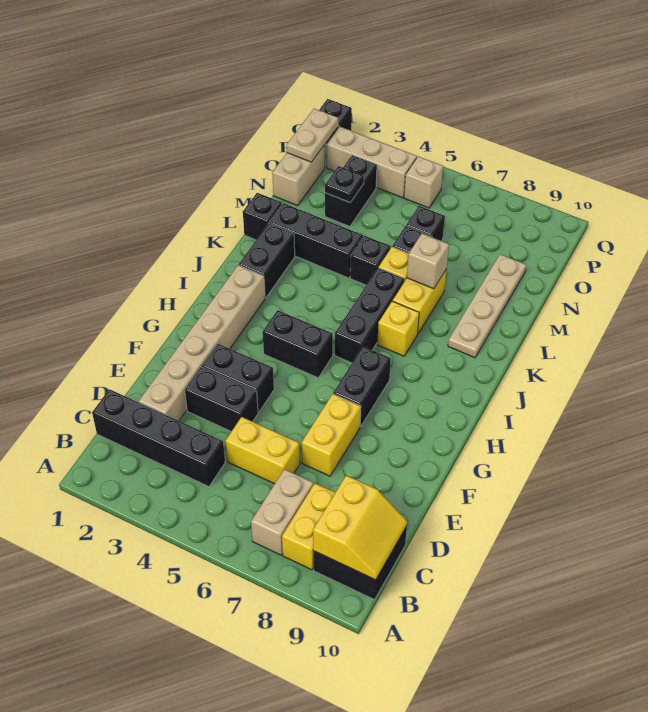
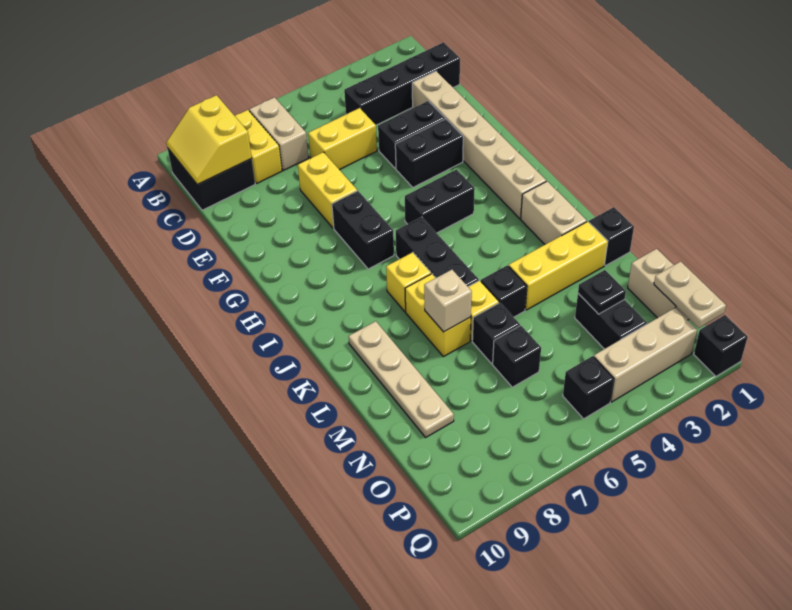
black brick J2:K2 level 1 -> tan brick J2:K2 level 1
black brick L2:L4 level 1 -> yellow brick L2:L4 level 1
tan brick P5 level 1 -> black brick P5 level 1

